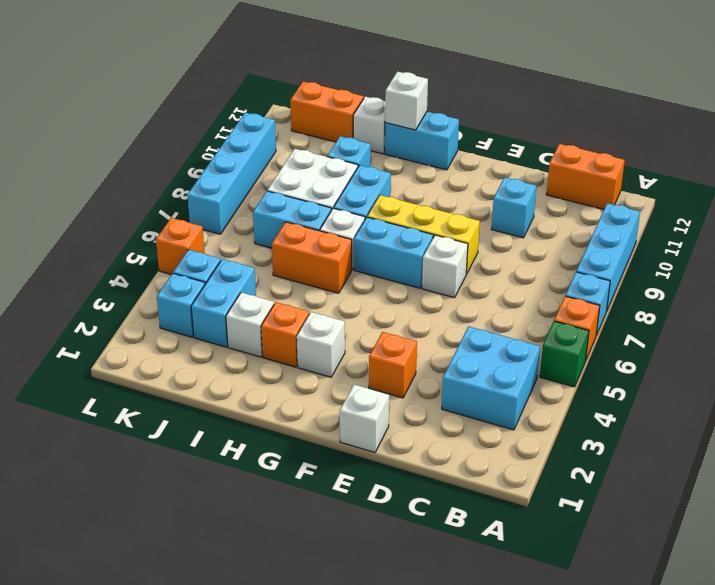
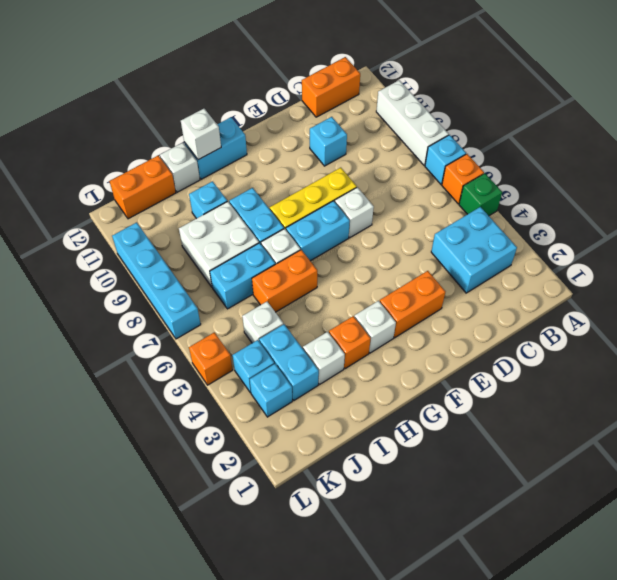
cyan brick A8:A10 level 1 -> white brick A8:A10 level 1
white brick E1 level 1 -> white brick J5 level 1
orange brick E3 level 1 -> orange brick E3:F3 level 1

